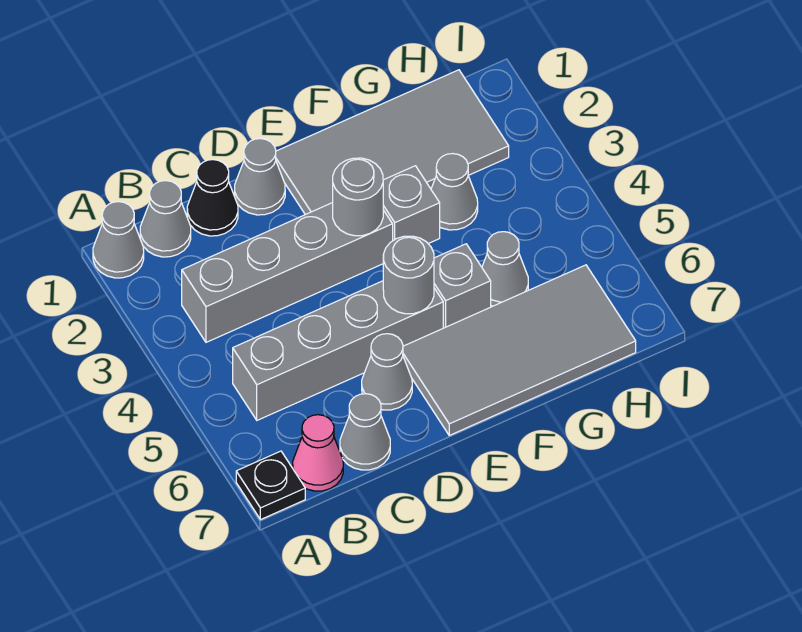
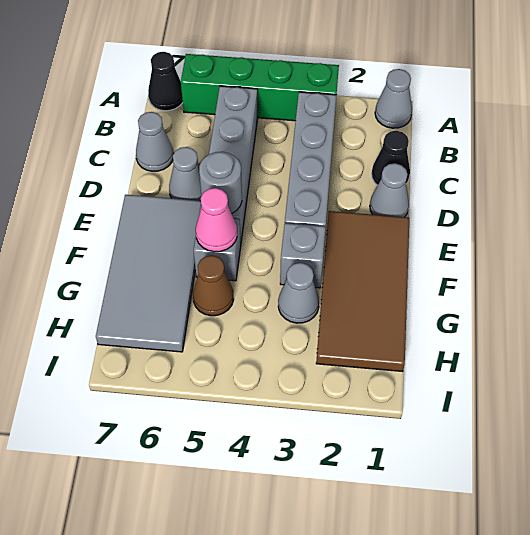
none -> green brick A3:A6 level 1
black plate A7 level 1 -> black cone A7 level 1
grey cone B1 level 1 -> none
pink cone B7 level 1 -> pink cone F5 level 2
grey tile E1:H2 level 1 -> brown tile E1:H2 level 1
grey round brick E3 level 2 -> none
grey cone G5 level 1 -> brown cone G5 level 1

